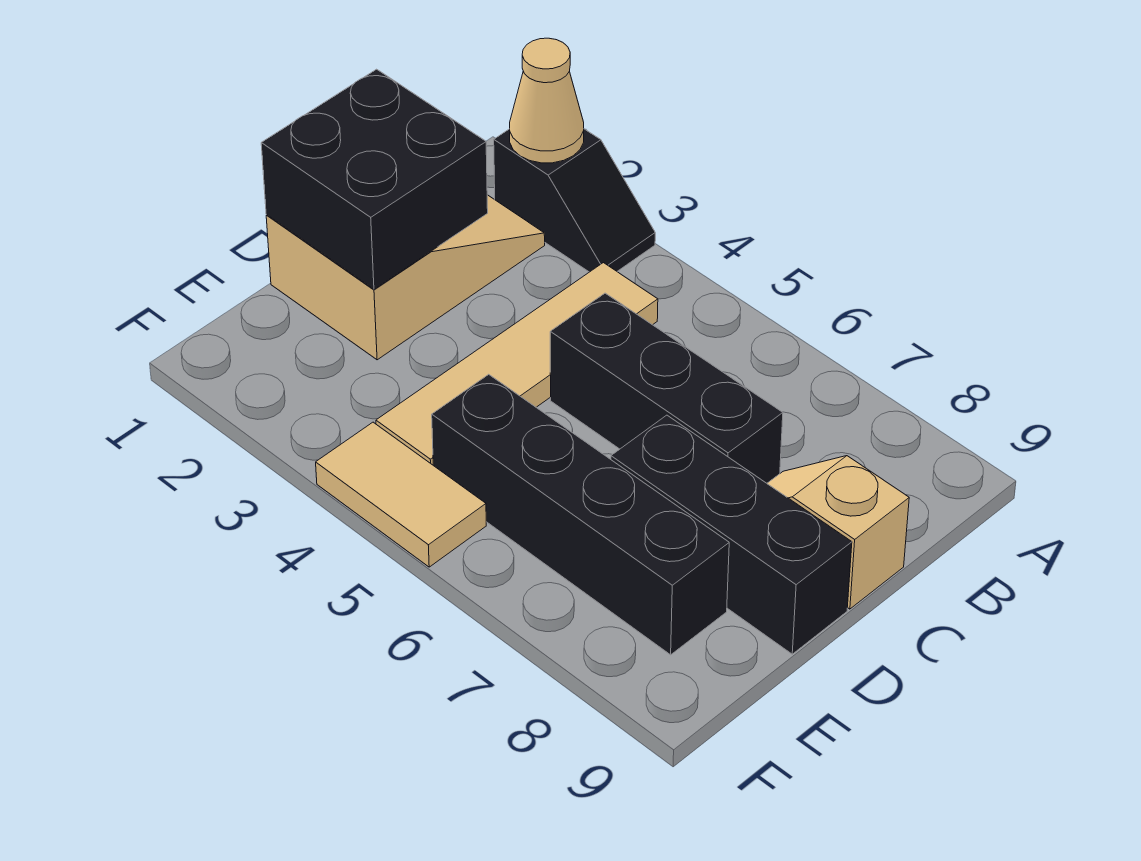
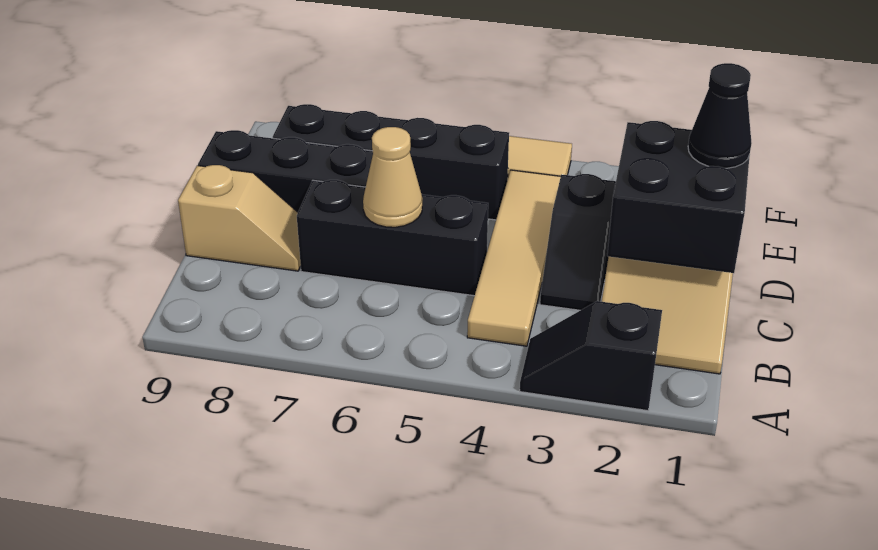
tan cone A2 level 2 -> tan cone C6 level 2
none -> black slope C3:D3 level 1 top D
none -> black cone D1 level 3

